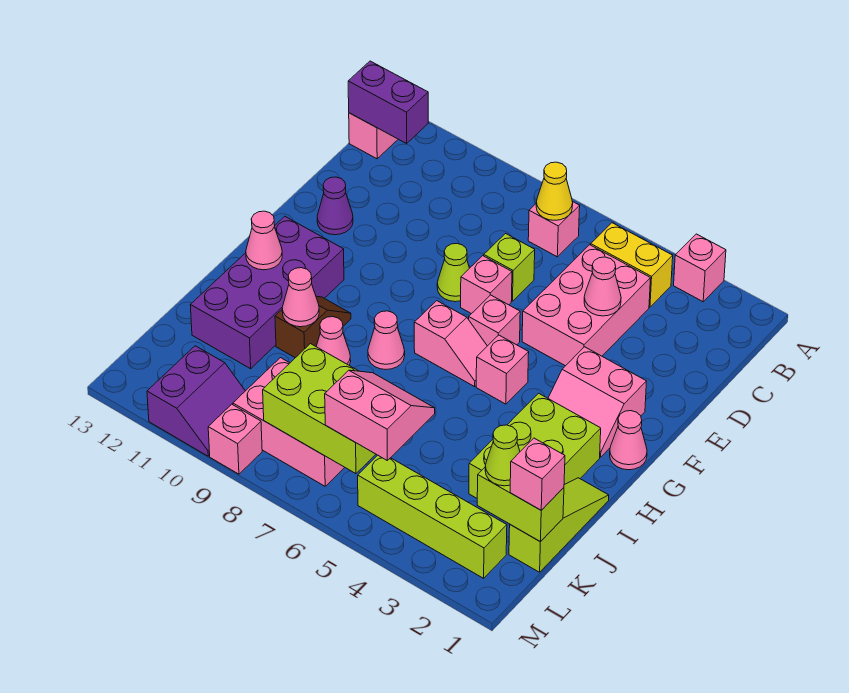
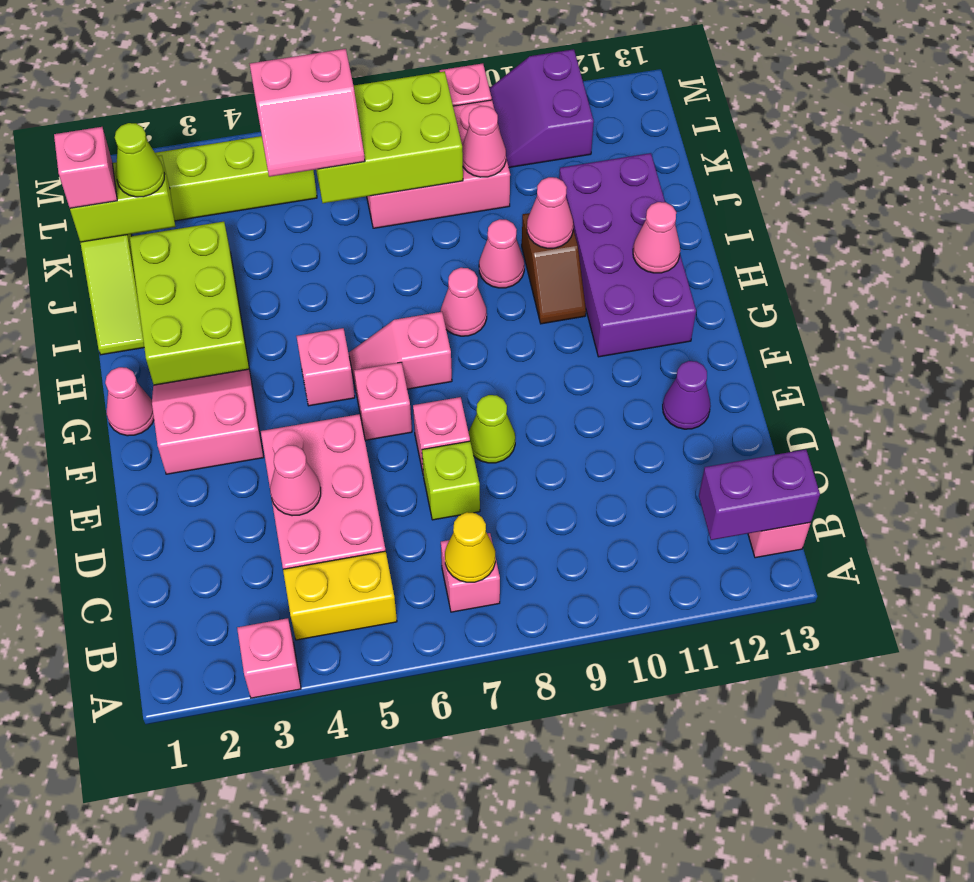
none -> pink cone K9 level 2

